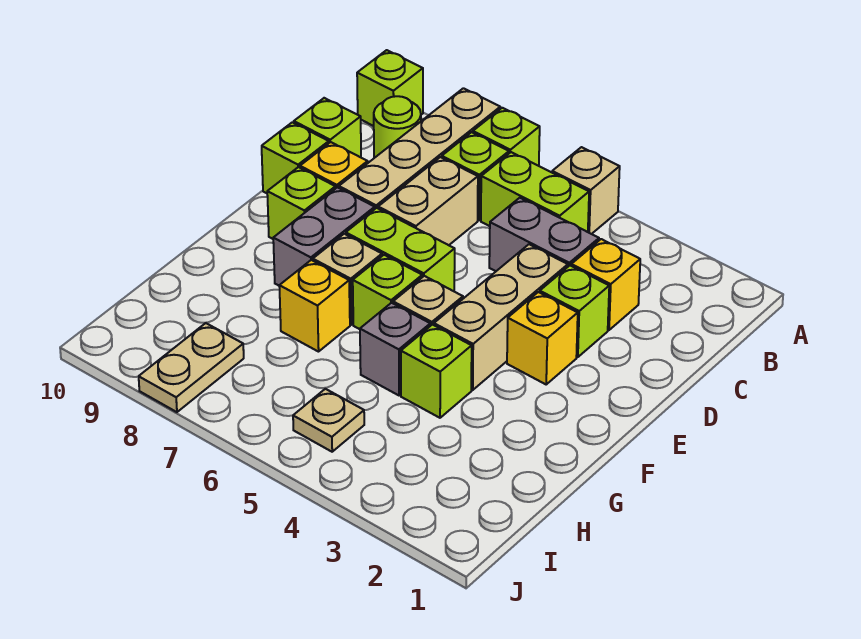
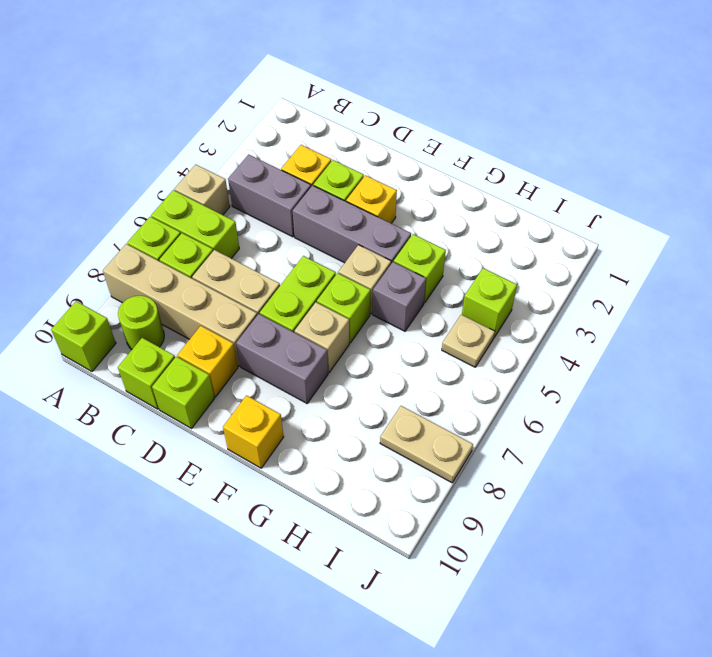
lime brick B5:B6 level 1 -> lime brick A6:B6 level 1
grey brick C4:C5 level 1 -> grey brick B4:C4 level 1
tan brick D4:F4 level 1 -> grey brick D4:F4 level 1
lime brick E9 level 1 -> lime brick I4 level 1
yellow brick G7 level 1 -> yellow brick F10 level 1

